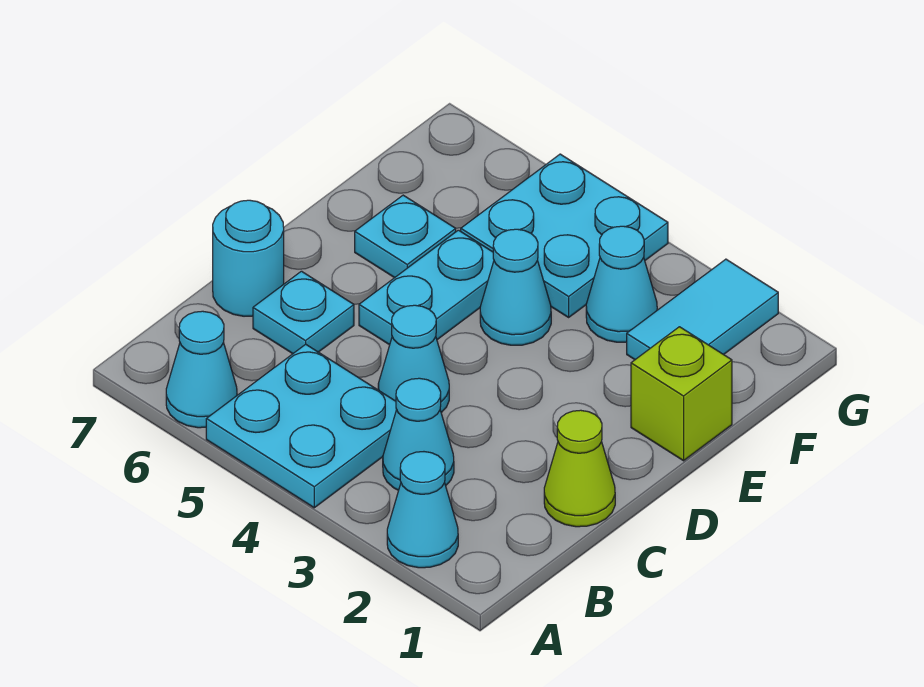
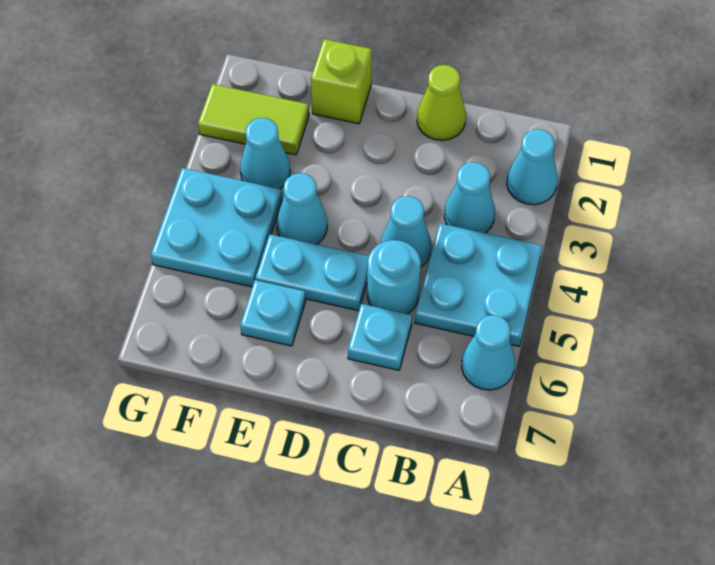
cyan round brick C7 level 1 -> cyan round brick C5 level 1
cyan tile F2:G2 level 1 -> lime tile F2:G2 level 1

